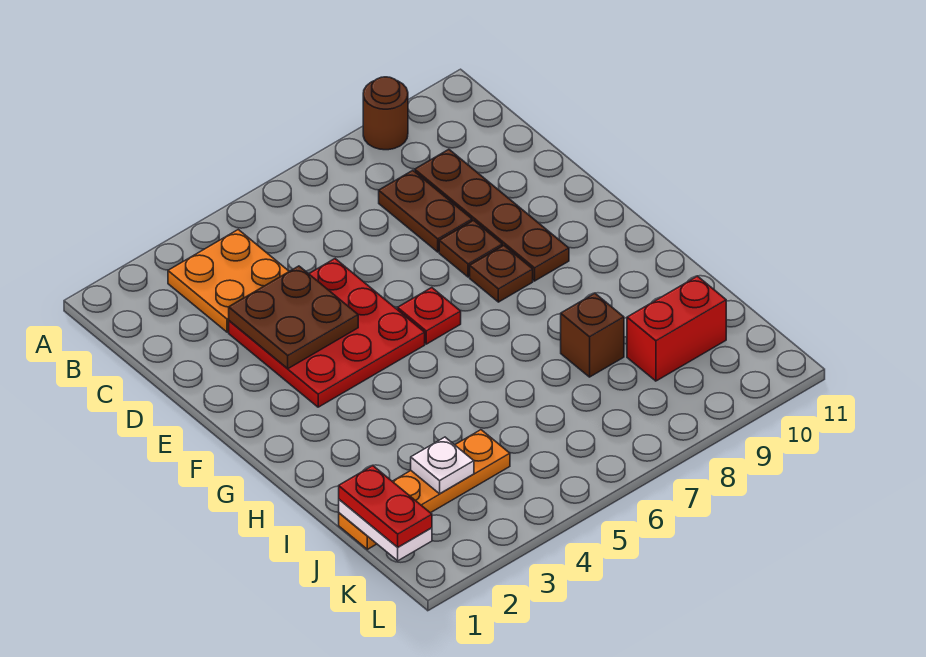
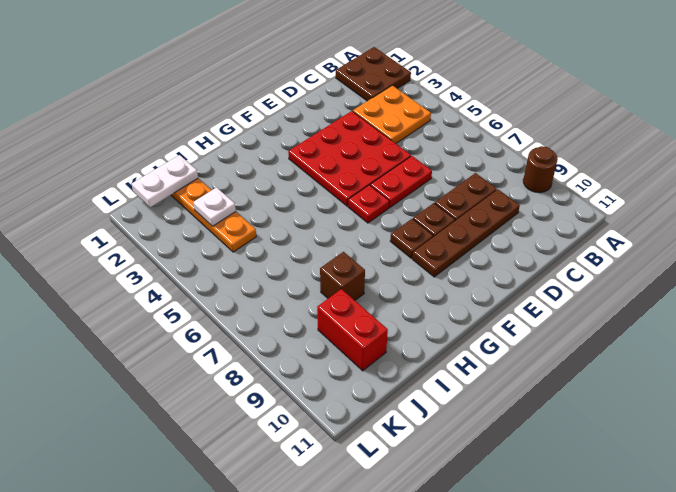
brown plate D3:E4 level 2 -> brown plate A1:B2 level 1
red plate J1:K1 level 3 -> red plate D6:E6 level 1

